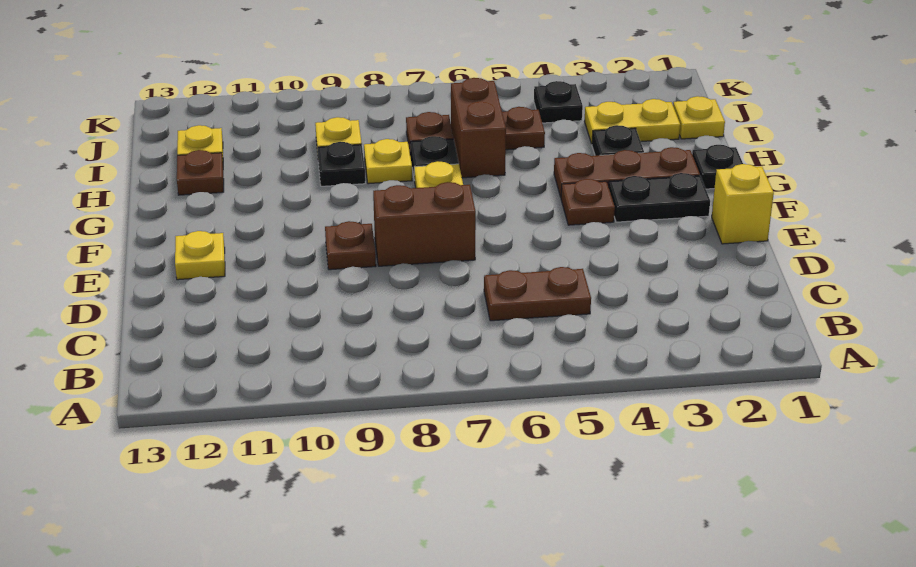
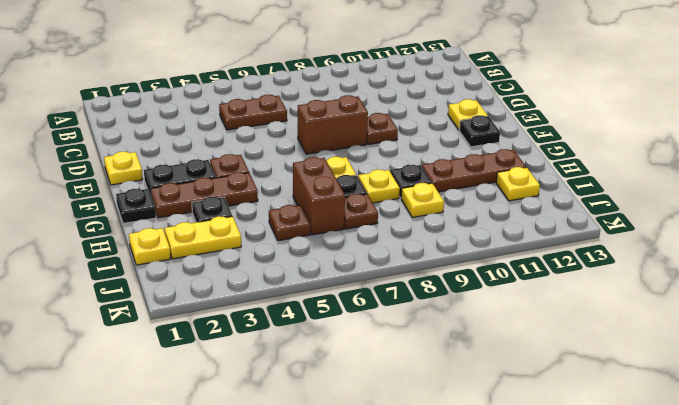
yellow brick E1 level 1 -> yellow plate E1 level 1
brown plate H12 level 1 -> brown plate H10:H12 level 1
black plate J4 level 1 -> black plate F12 level 1

